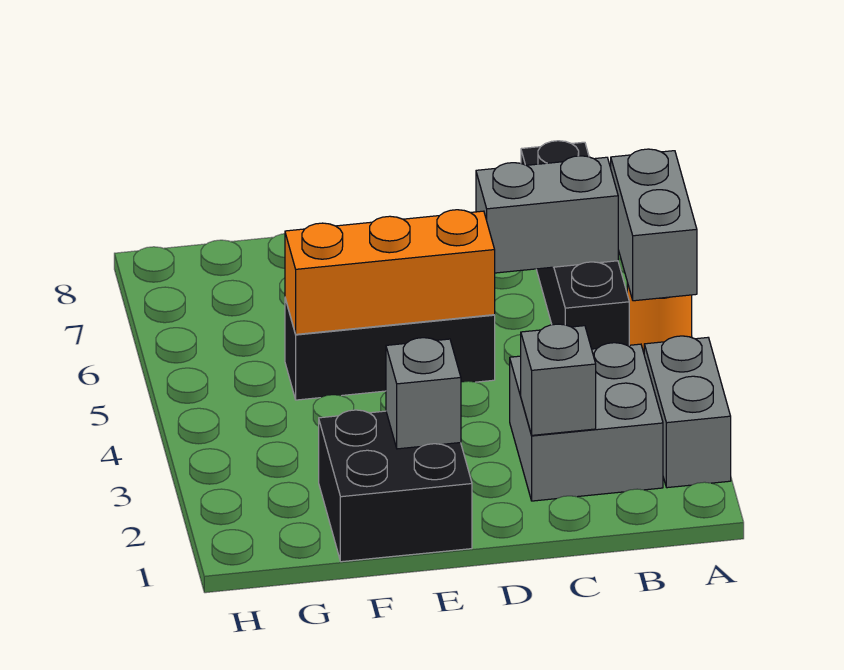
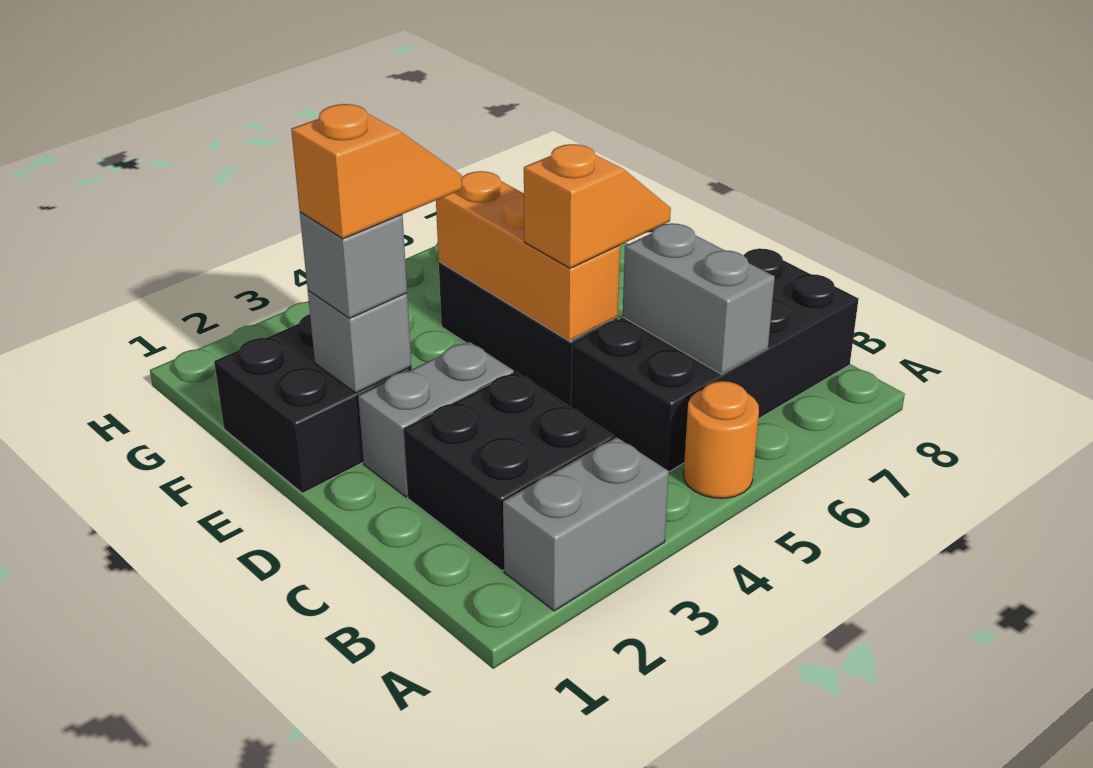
grey brick A5:A6 level 2 -> grey brick D2:D3 level 1
grey brick B2:C3 level 1 -> black brick B2:C3 level 1
black brick B5:B8 level 1 -> black brick B5:C8 level 1
grey brick C2 level 2 -> grey brick E2 level 3
none -> orange slope D5:D6 level 3 top 5
none -> orange slope E2:E3 level 4 top 2

